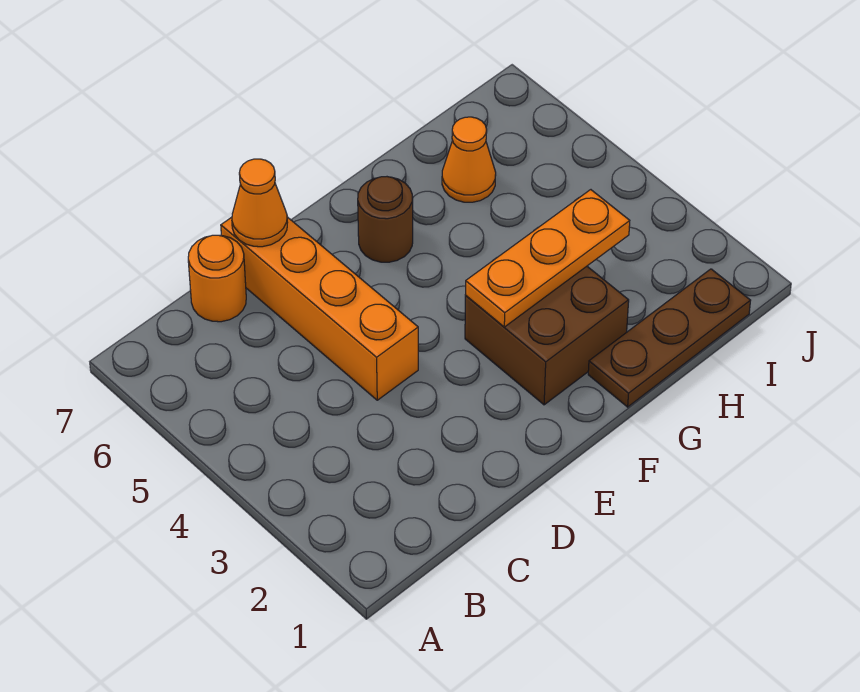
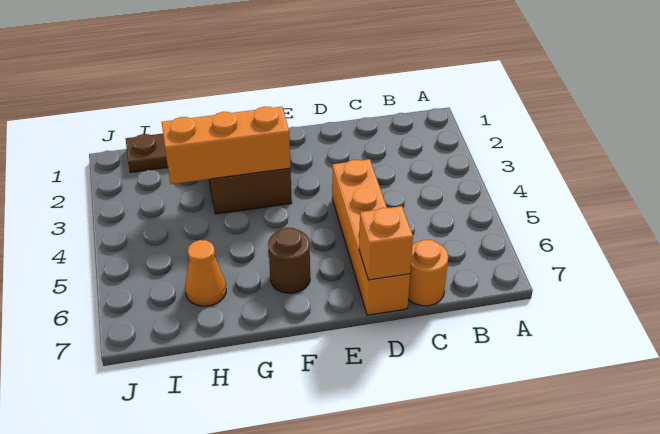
orange cone D7 level 2 -> orange brick D7 level 2
orange plate F3:H3 level 2 -> orange brick F3:H3 level 2

